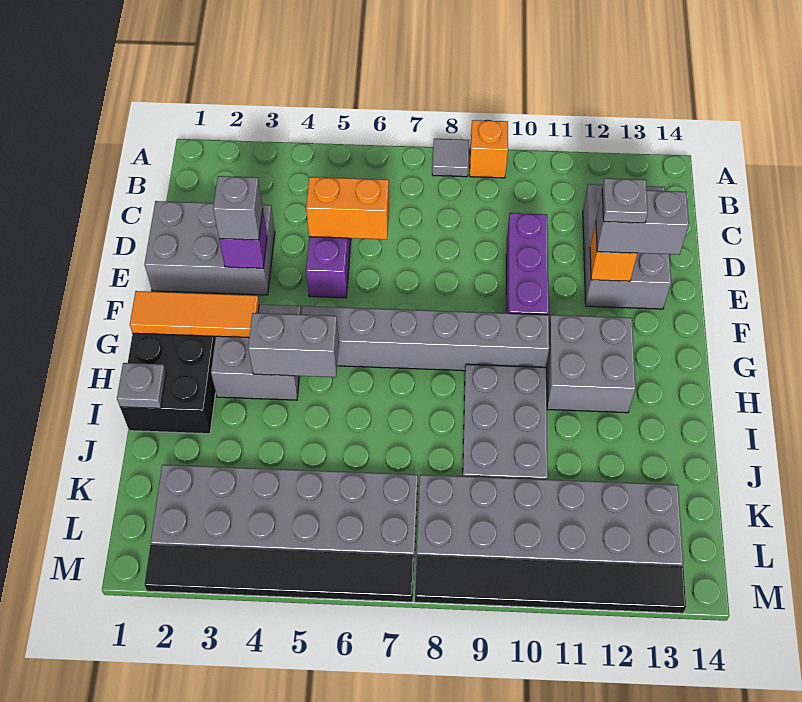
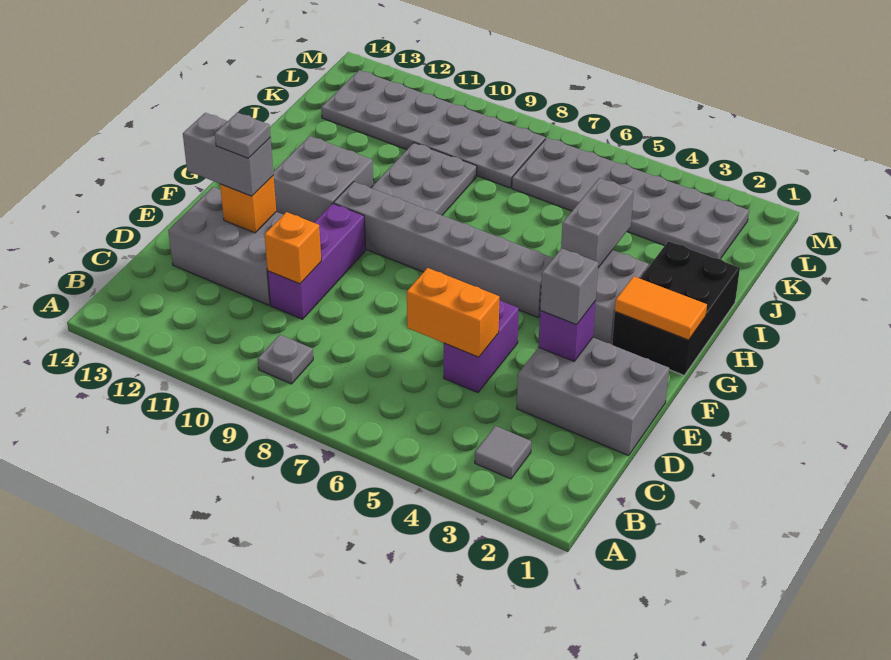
grey tile A8 level 1 -> grey tile B3 level 1
orange brick A9 level 1 -> orange brick D10 level 2
grey brick C12:E13 level 1 -> grey brick D11:E13 level 1
orange tile G1:G3 level 2 -> orange tile G1:G2 level 2
grey brick H4:H5 level 2 -> grey brick H4:I4 level 2
grey plate I1 level 2 -> grey plate B9 level 1
black tile M2:M7 level 1 -> none
black tile M8:M13 level 1 -> none

